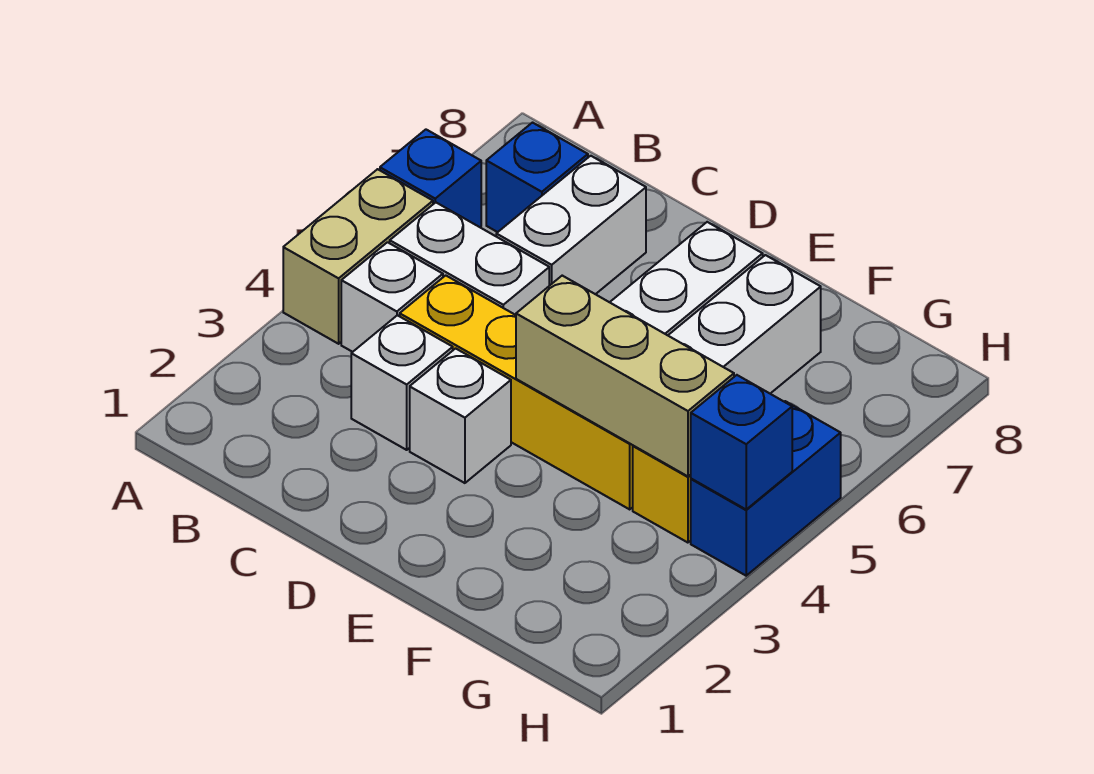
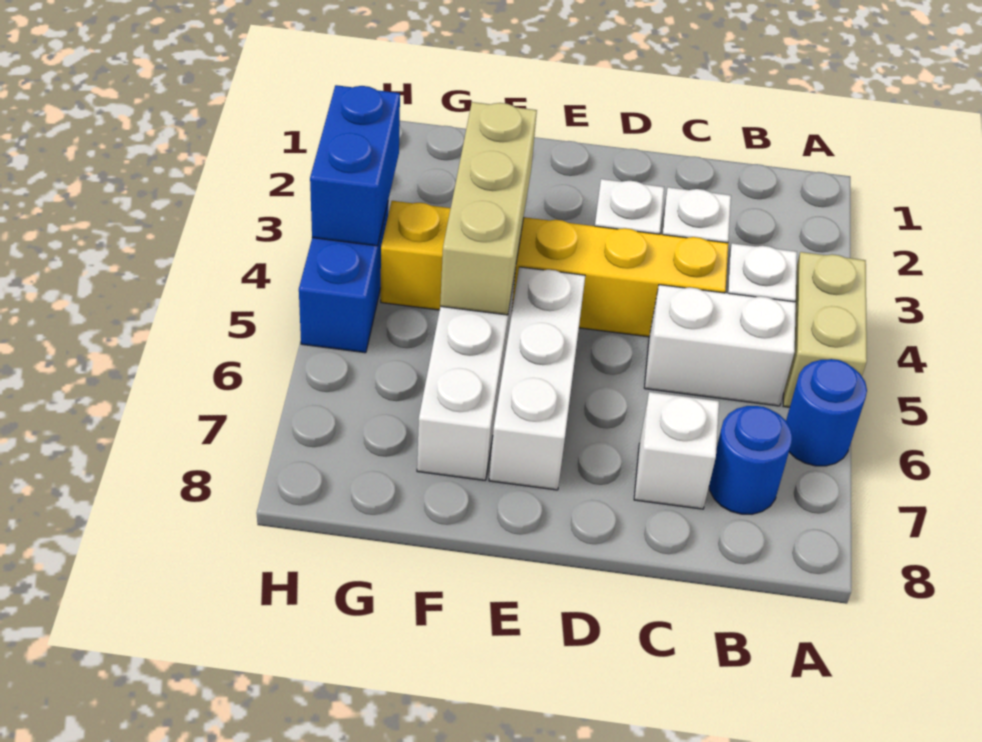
blue brick A6 level 1 -> blue round brick A6 level 1
blue brick B7 level 1 -> blue round brick B7 level 1
white brick C6:C7 level 1 -> white brick C7 level 1
tan brick E4:G4 level 2 -> tan brick F3:F5 level 2
blue brick H4 level 2 -> blue brick H3:H4 level 2

